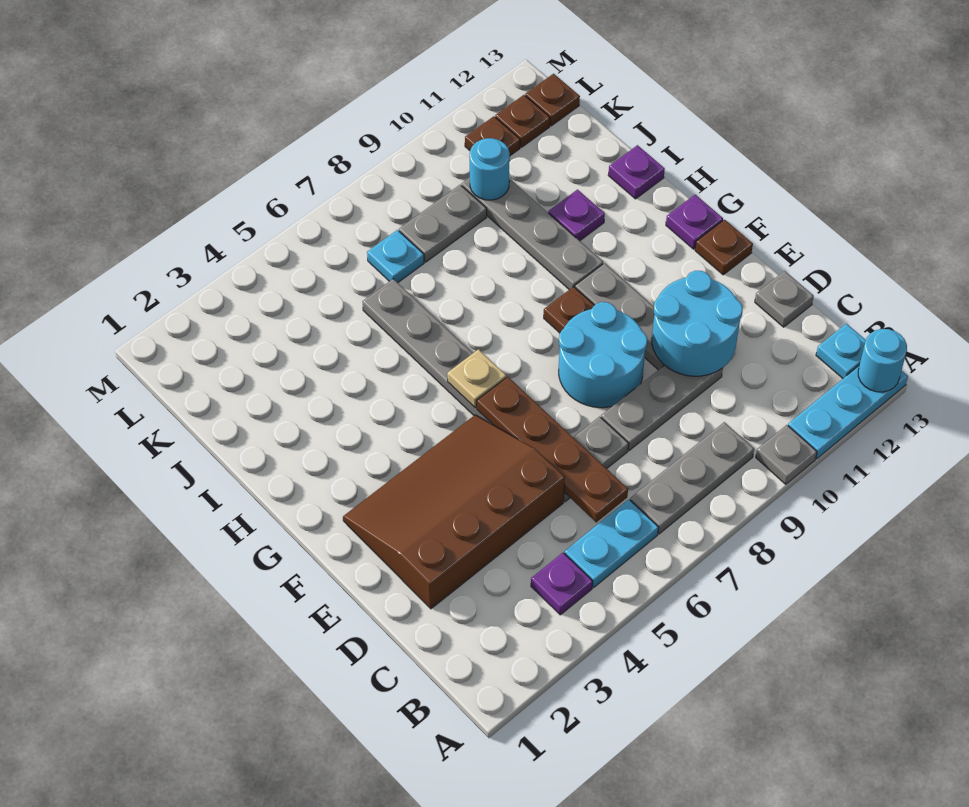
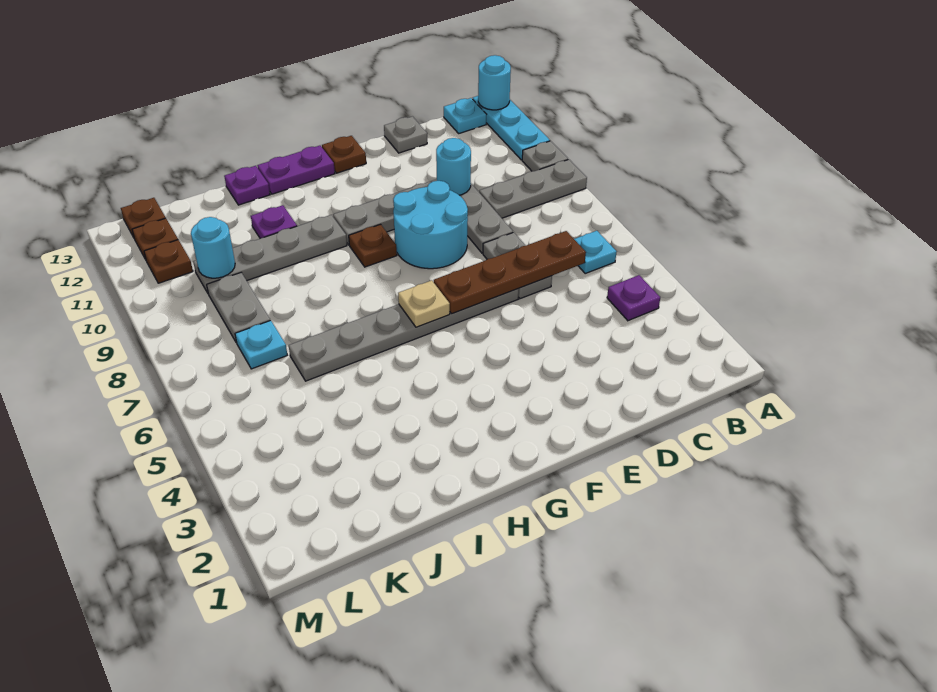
cyan plate B5:B6 level 1 -> cyan plate B6 level 1
grey plate B7:B9 level 1 -> grey plate A9:C9 level 1
brown slope D2:F5 level 1 top D -> none
cyan round brick D10:E11 level 2 -> cyan round brick D10 level 2
purple plate G13 level 1 -> purple plate G13:H13 level 1

